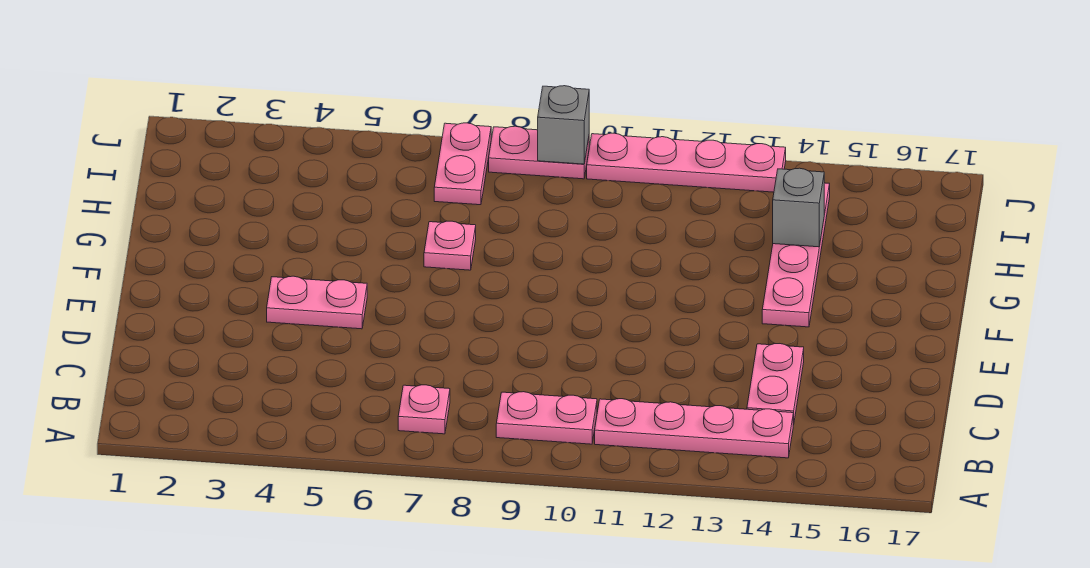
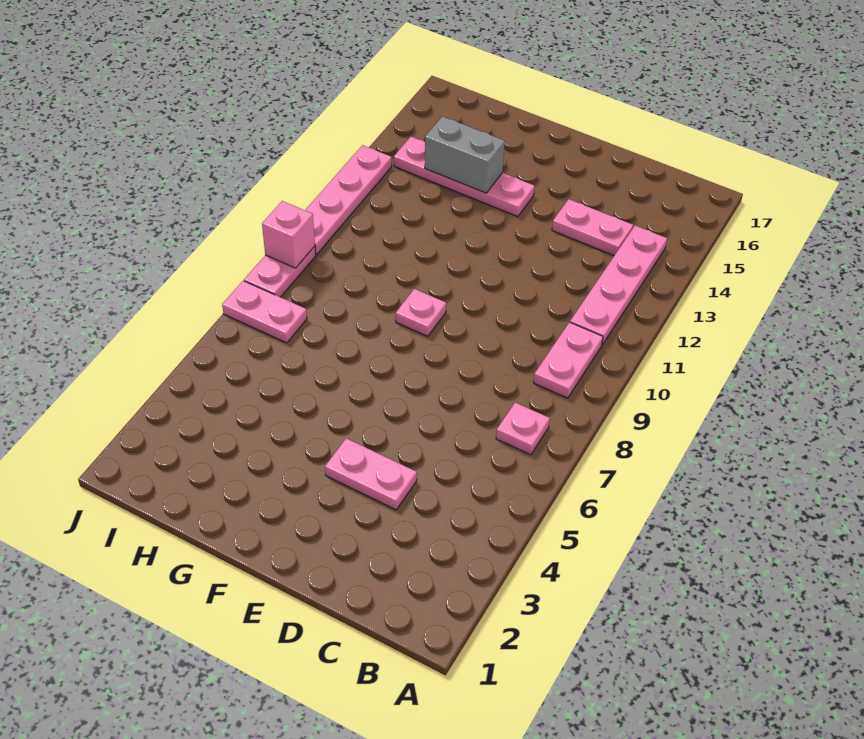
pink plate E4:E5 level 1 -> pink plate D4:E4 level 1
pink plate G7 level 1 -> pink plate F9 level 1
grey brick H14 level 2 -> grey brick G14:H14 level 2
grey brick J9 level 2 -> pink brick J9 level 2

